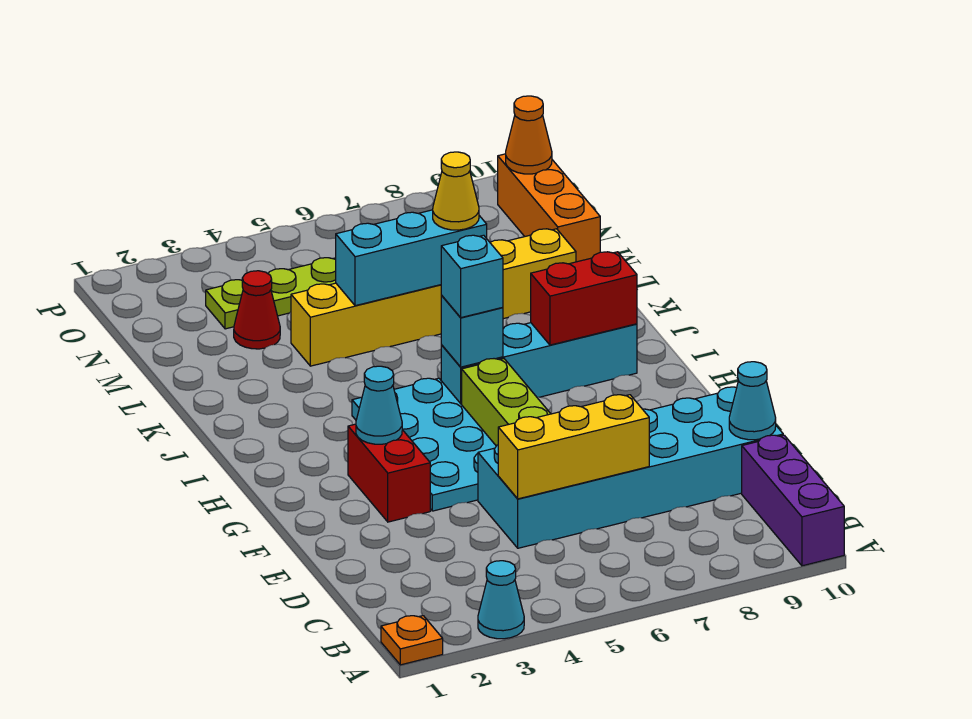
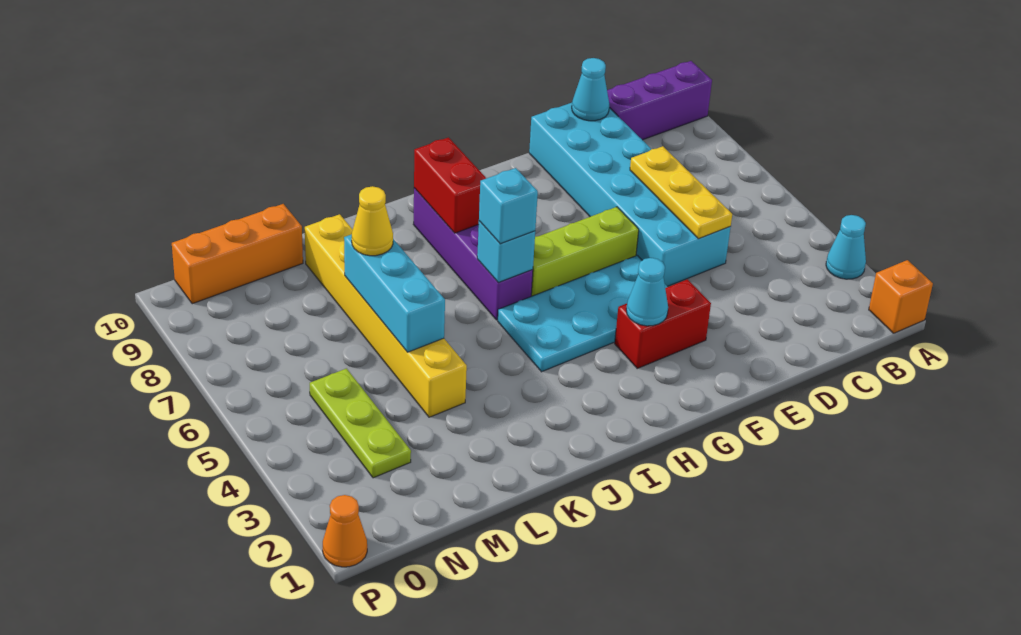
orange plate A1 level 1 -> orange brick A1 level 1
yellow brick D5:D7 level 2 -> yellow plate D5:D7 level 2
cyan brick I6:I9 level 1 -> purple brick I6:I9 level 1
red cone M3 level 1 -> none
orange cone O10 level 2 -> orange cone P1 level 1

